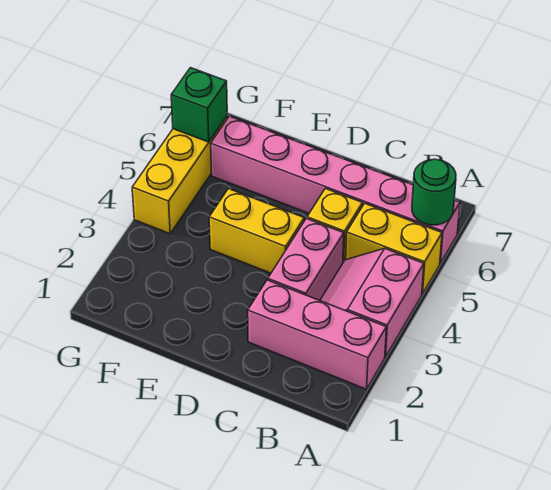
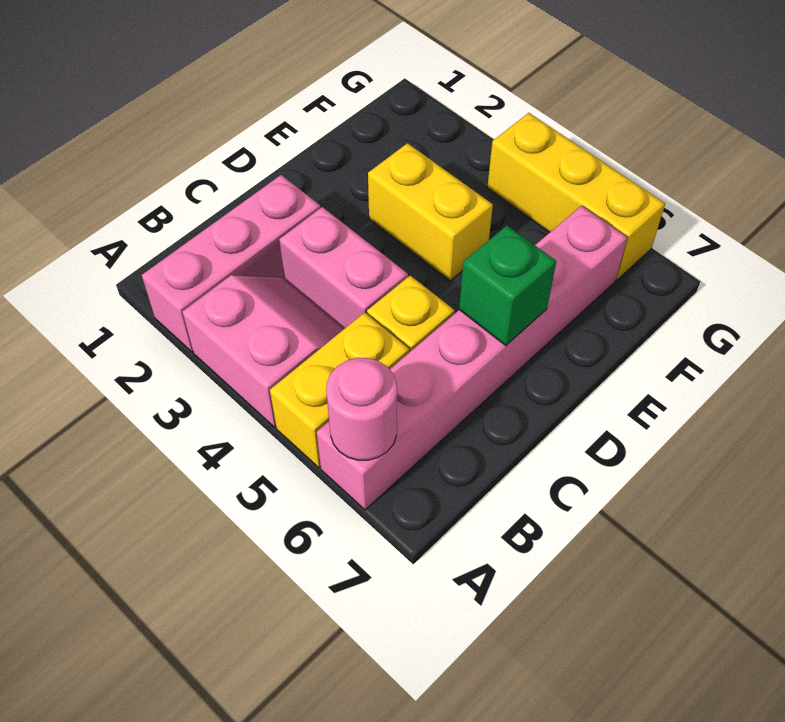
green round brick A6 level 2 -> pink round brick A6 level 2
yellow brick D4:E4 level 1 -> yellow brick E3:E4 level 1
green brick G6 level 2 -> green brick D6 level 2

